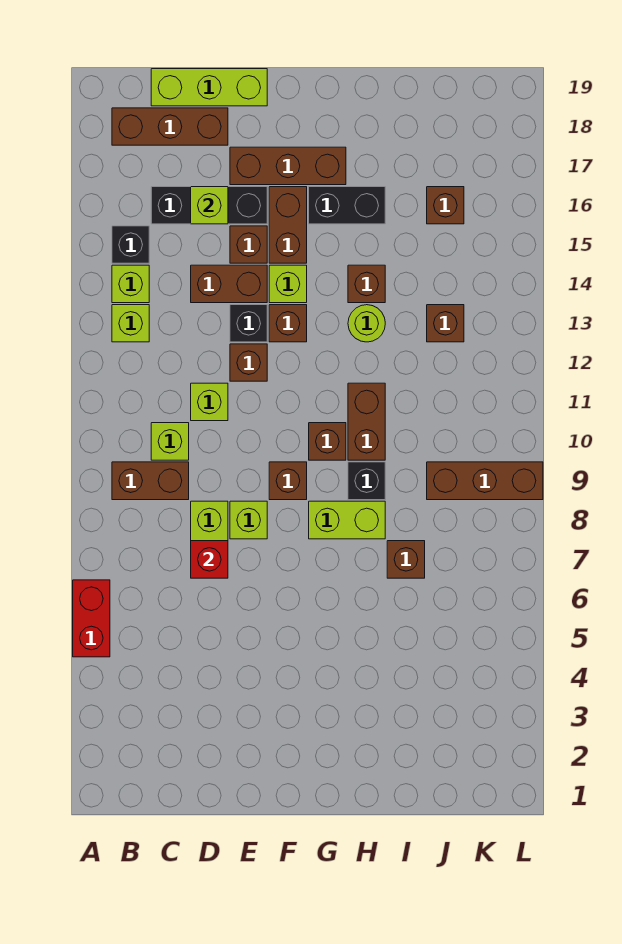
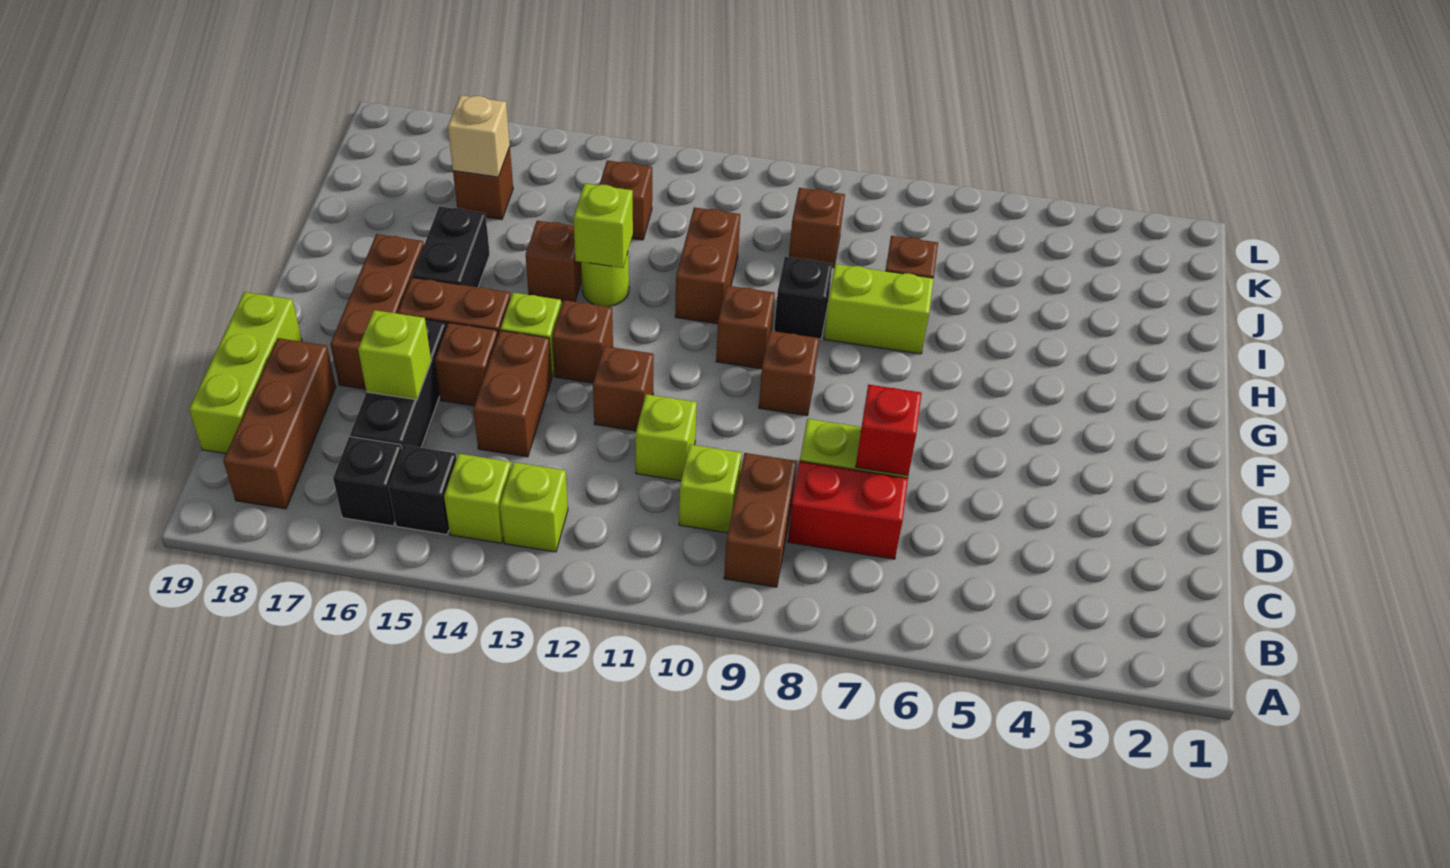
red brick A5:A6 level 1 -> red brick C7:C8 level 1
lime brick E8 level 1 -> lime brick H13 level 2
black brick E13 level 1 -> black brick B16 level 1
lime brick G8:H8 level 1 -> lime brick H7:H8 level 1
brown brick H10:H11 level 1 -> brown brick H11:I11 level 1
brown brick J9:L9 level 1 -> brown brick J9 level 1
none -> tan brick J16 level 2

